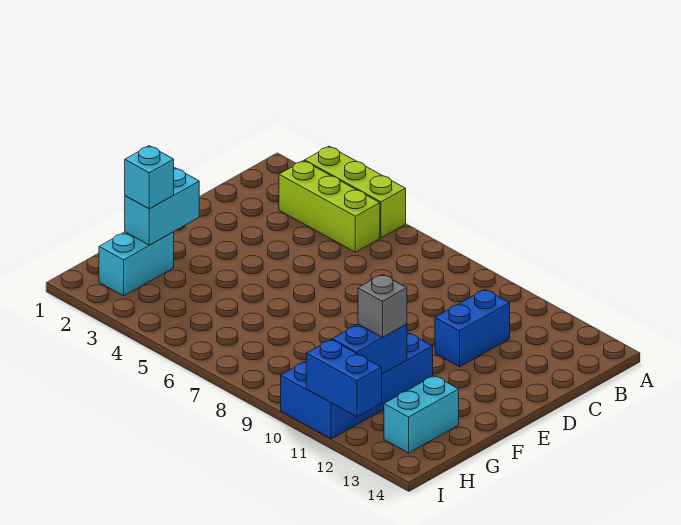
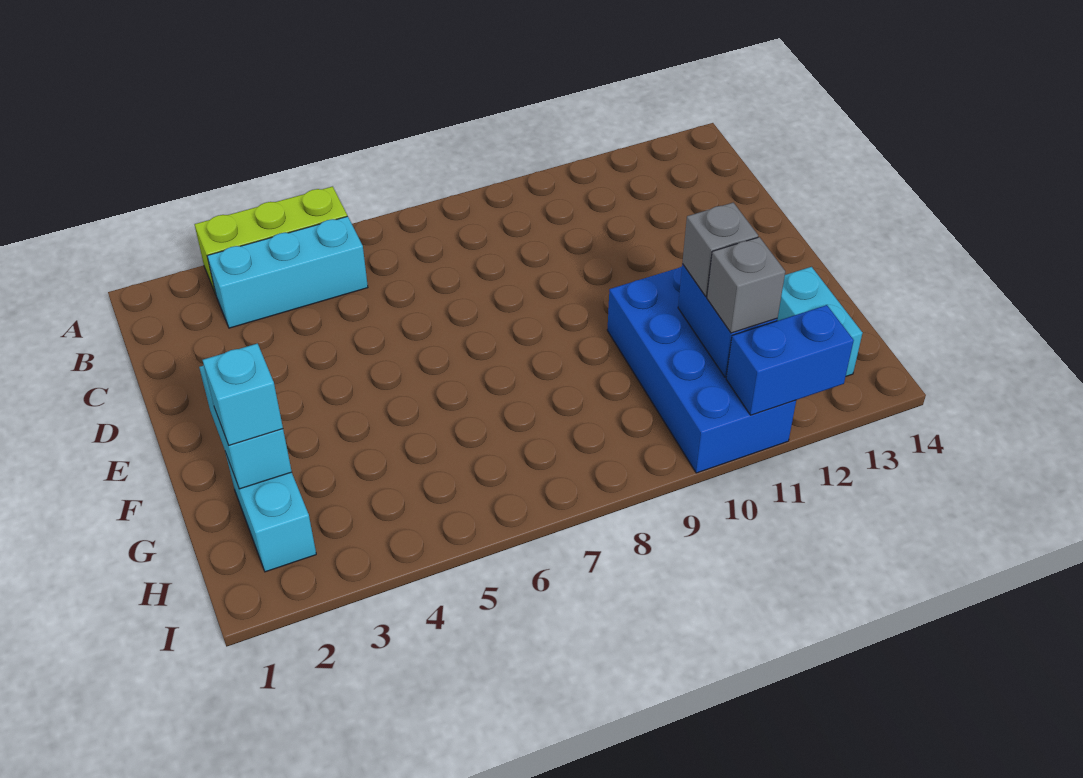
lime brick B3:B5 level 1 -> cyan brick B3:B5 level 1
blue brick C11:D11 level 1 -> none
none -> grey brick H11 level 3

